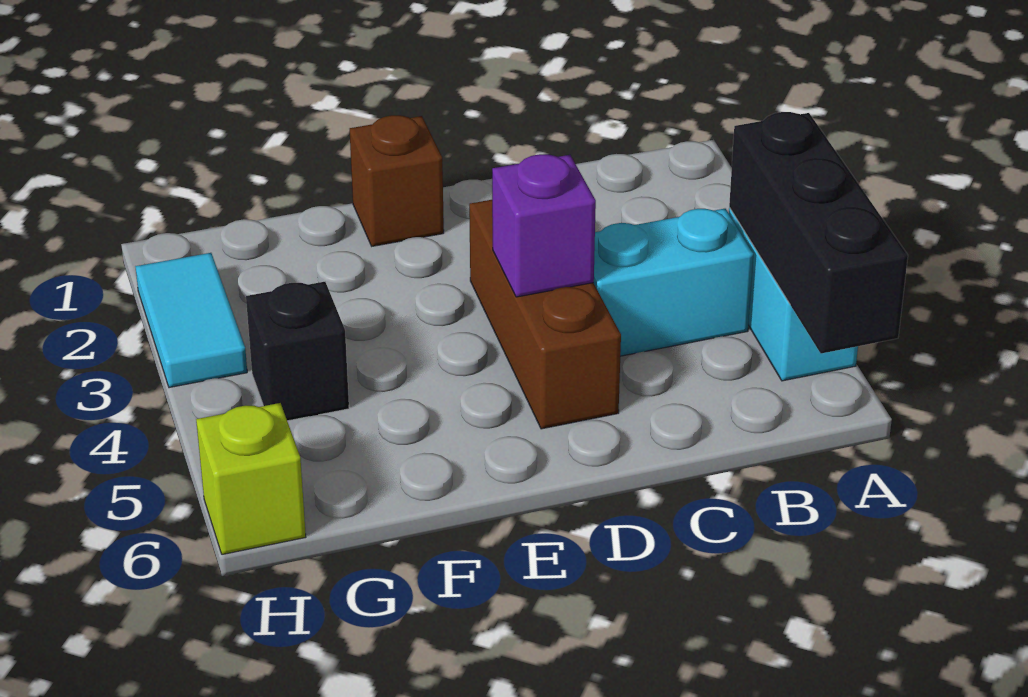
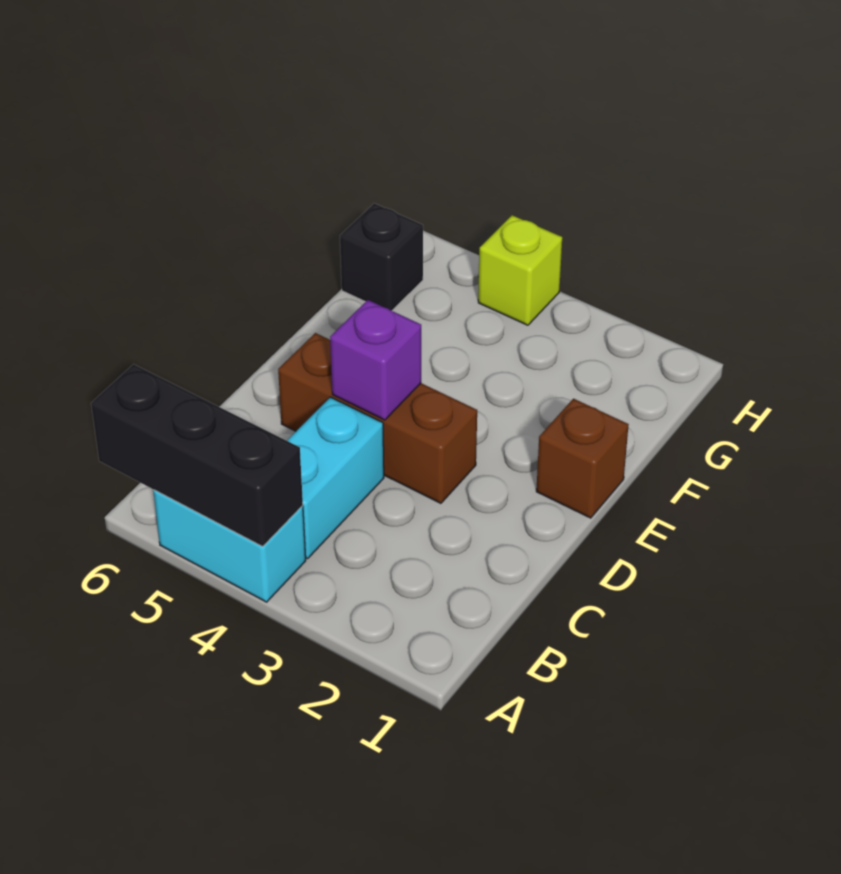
black brick G4 level 1 -> black brick G6 level 1
cyan tile H2:H3 level 1 -> none
lime brick H6 level 1 -> lime brick H4 level 1

